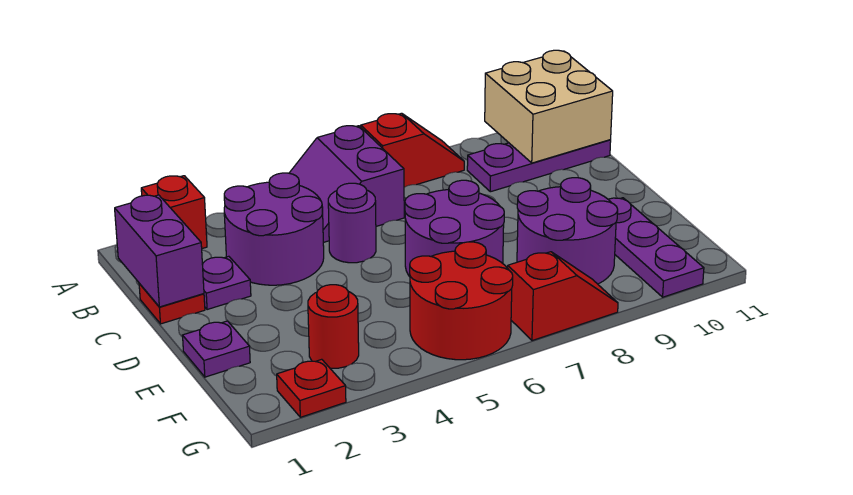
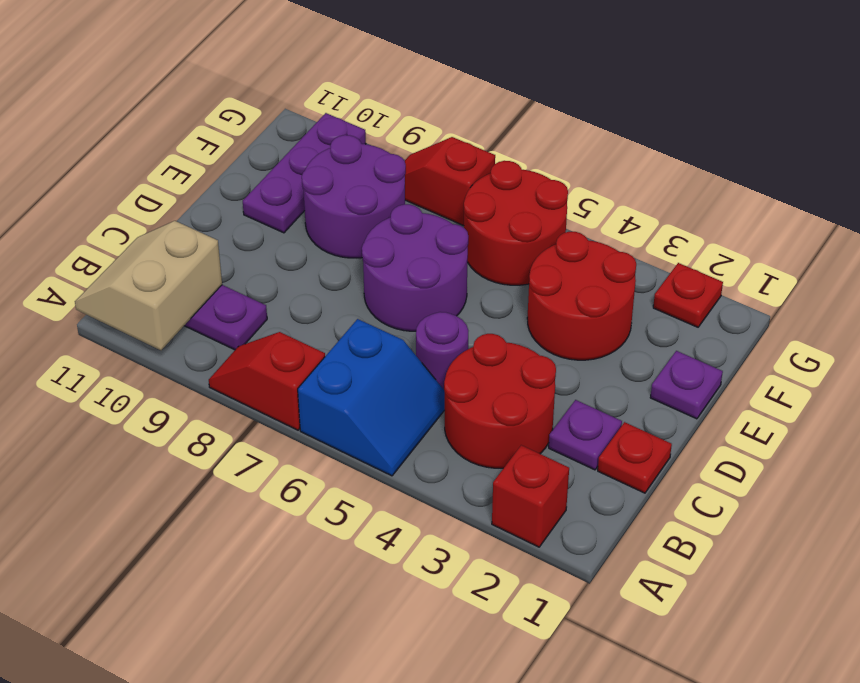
purple slope A5:B6 level 1 top 6 -> blue slope A5:B6 level 1 top 6
tan brick A10:B11 level 2 -> tan slope A10:B11 level 2 top 10
purple brick B1:C1 level 2 -> none
purple round brick B3:C4 level 1 -> red round brick B3:C4 level 1
red round brick F3 level 1 -> red round brick E3:F4 level 1

